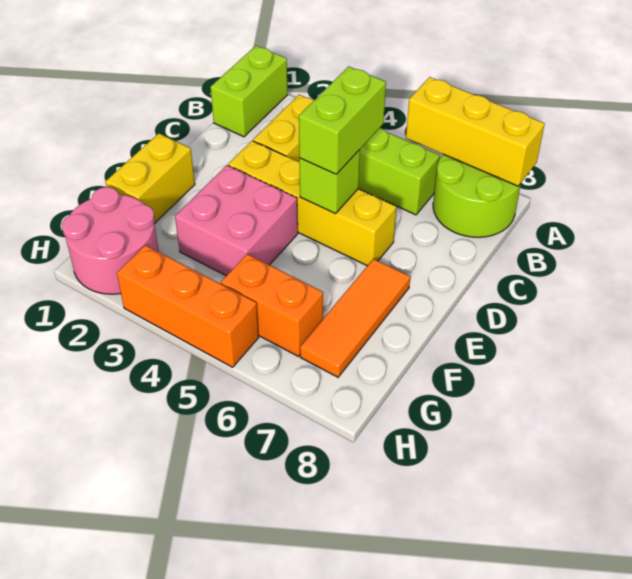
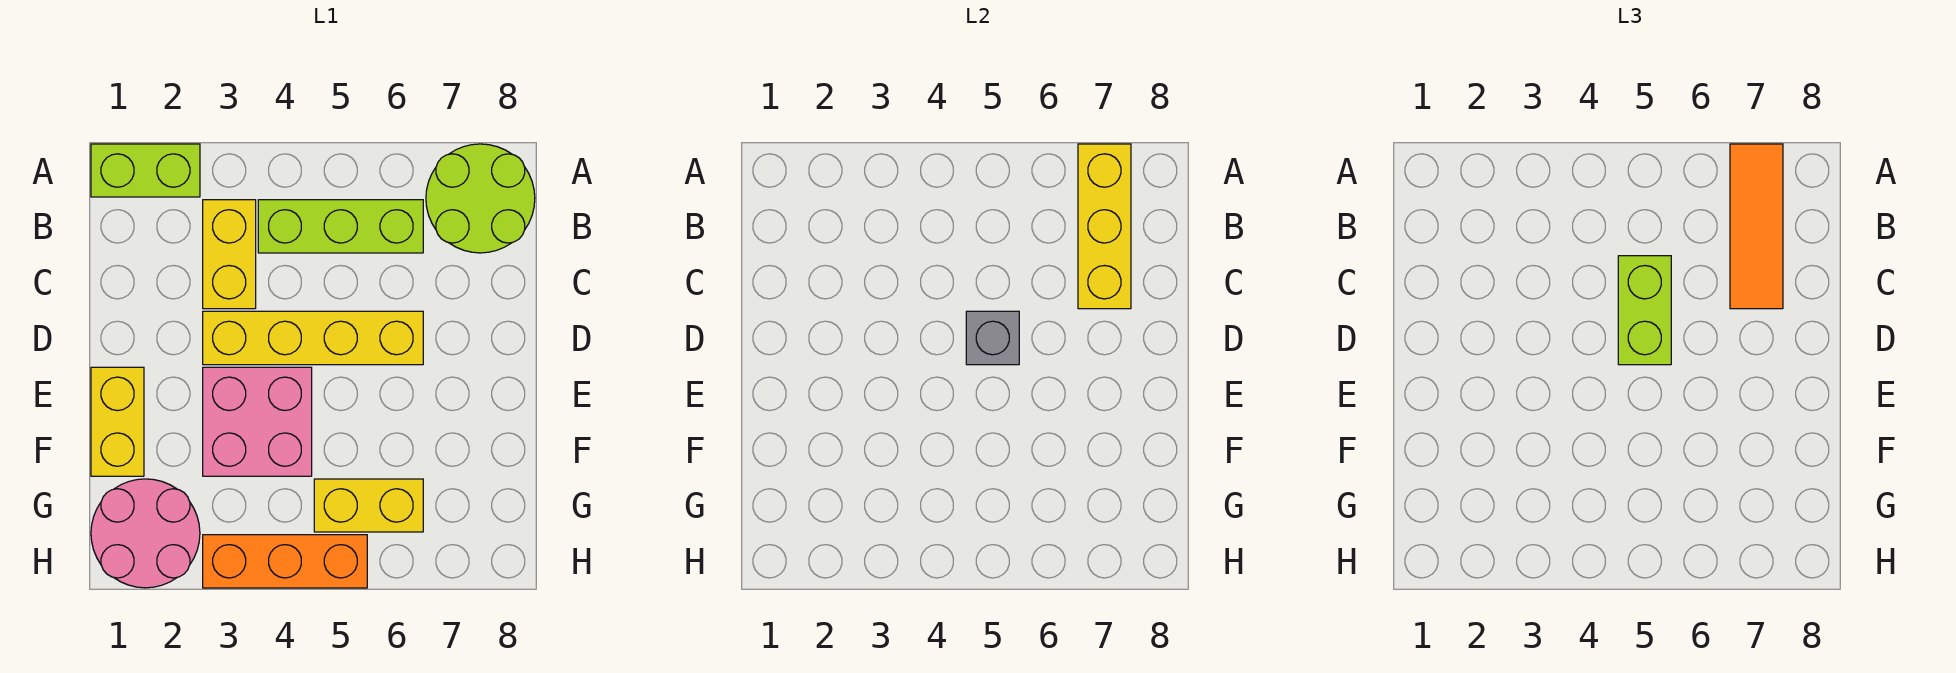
lime brick A1:B1 level 1 -> lime brick A1:A2 level 1
yellow brick A6:A8 level 2 -> yellow brick A7:C7 level 2
lime brick D5 level 2 -> grey brick D5 level 2
orange tile E7:G7 level 1 -> orange tile A7:C7 level 3
orange brick G5:G6 level 1 -> yellow brick G5:G6 level 1

